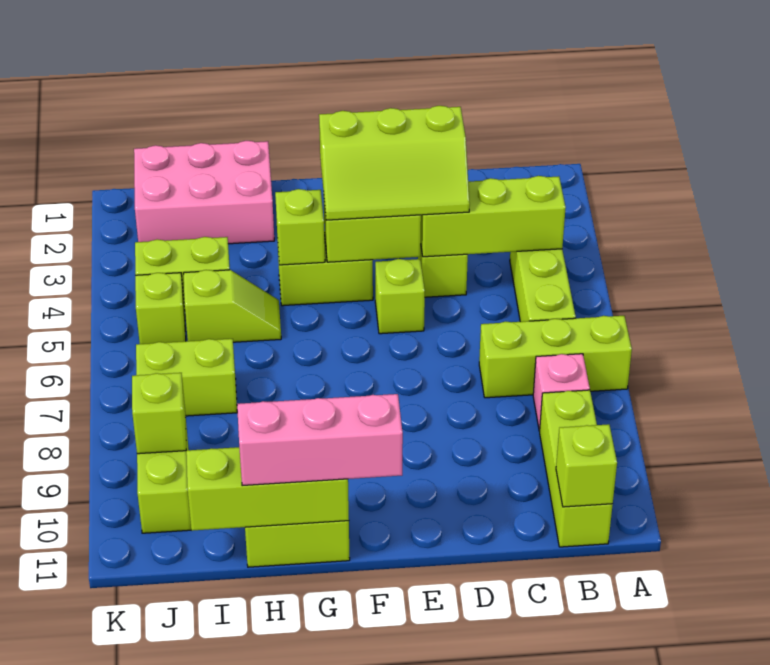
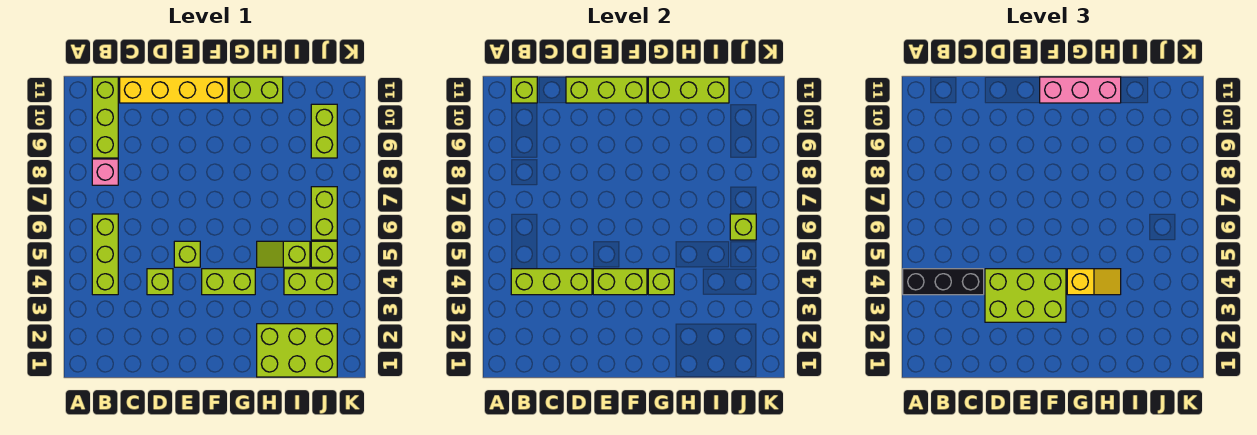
none -> black brick A4:C4 level 3
lime brick A7:C7 level 1 -> lime brick D11:F11 level 2
none -> yellow brick C11:F11 level 1
lime slope D3:F4 level 3 top 3 -> lime brick D3:F4 level 3
none -> yellow slope G4:H4 level 3 top G
pink brick H1:J2 level 1 -> lime brick H1:J2 level 1
lime brick I7:J7 level 1 -> lime brick J6:J7 level 1
lime brick J9 level 2 -> lime brick J6 level 2

